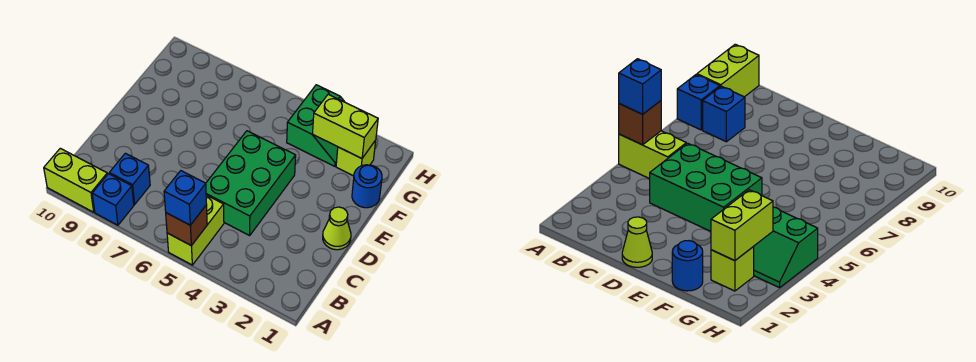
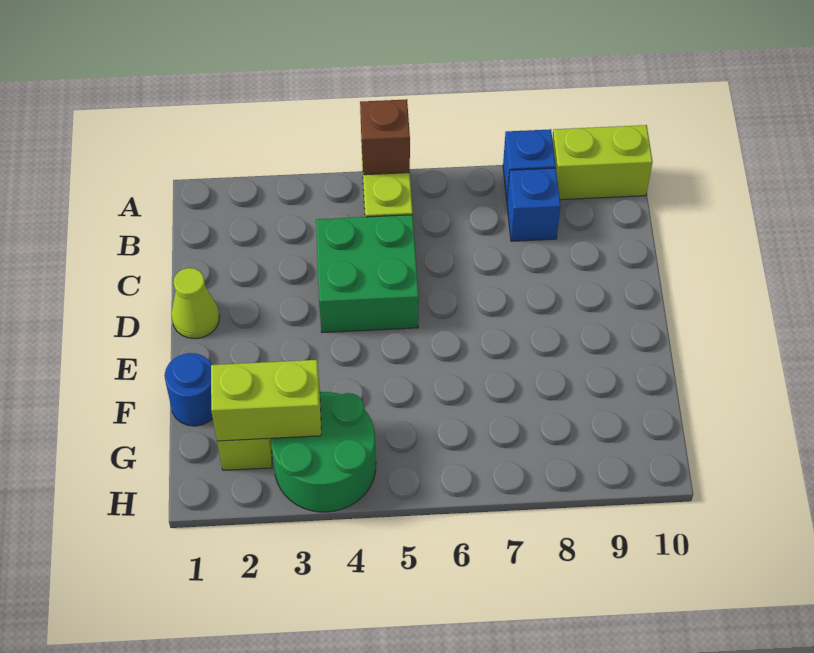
blue brick A5 level 3 -> none
green brick C4:E5 level 1 -> green brick C4:D5 level 1
green slope G3:H4 level 1 top 4 -> green round brick G3:H4 level 1

